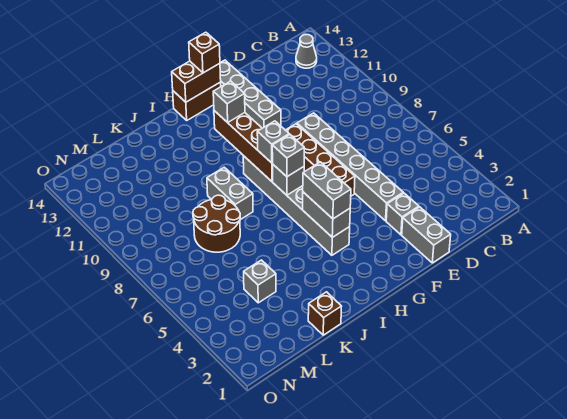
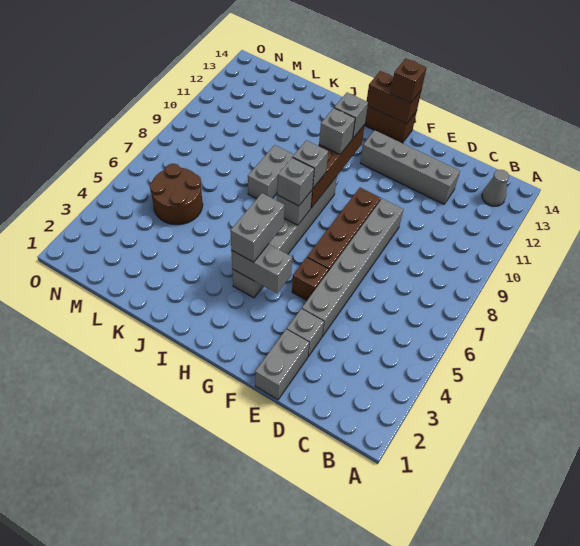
grey brick F11:F14 level 1 -> grey brick D12:G12 level 1
grey brick H4:H5 level 2 -> grey brick G4:H4 level 2
brown brick K1 level 1 -> brown brick F5 level 1
brown round brick K7:L8 level 1 -> brown round brick L5:M6 level 1
grey brick L4 level 1 -> grey brick H10 level 3

